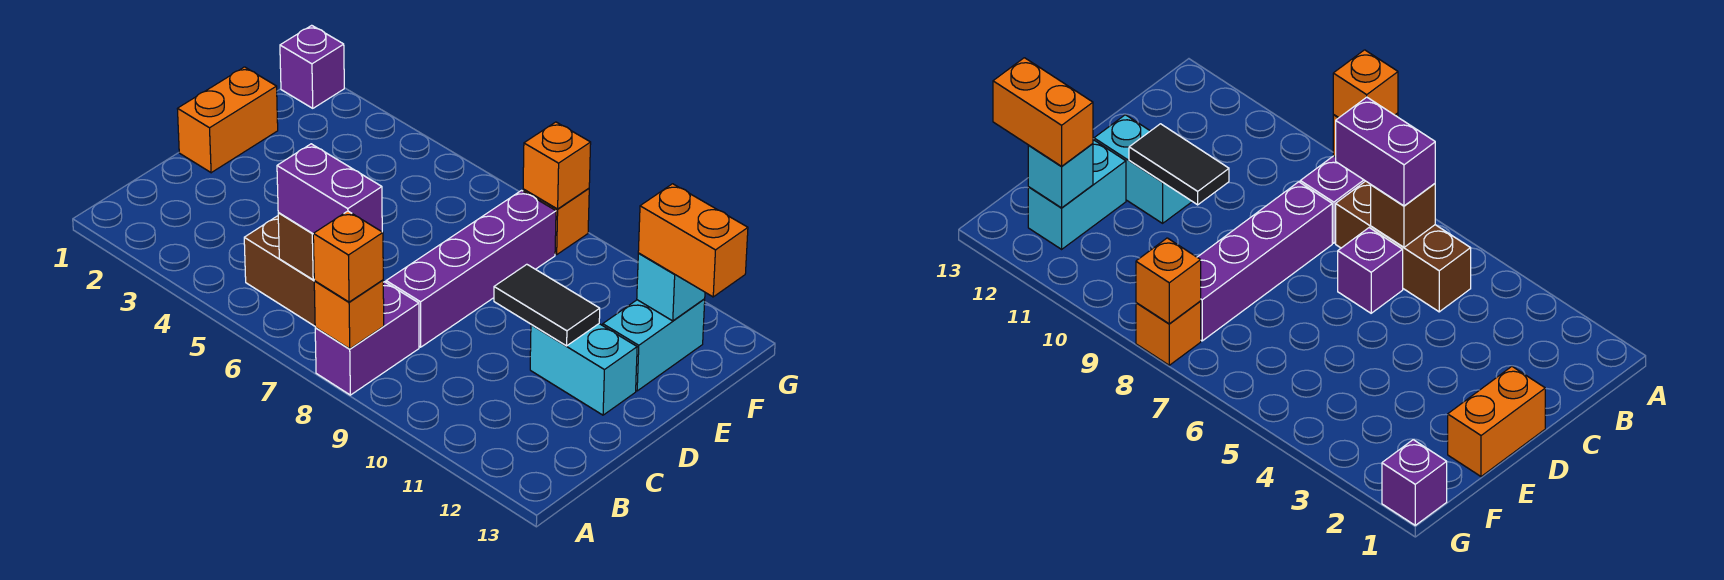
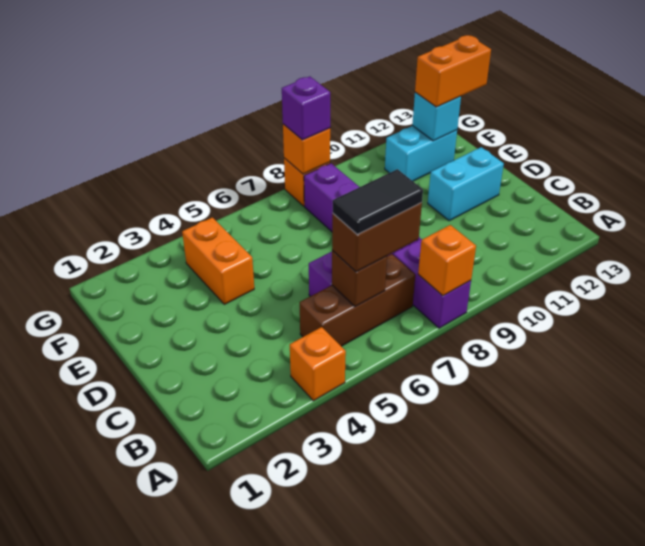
orange brick A8 level 3 -> orange brick A4 level 1
purple brick B6:B7 level 3 -> brown brick B6:B7 level 3
orange brick D1:E1 level 1 -> orange brick E4:F4 level 1
black tile D10:D11 level 2 -> black tile B6:B7 level 4
cyan brick E12:F12 level 1 -> cyan brick F11:F12 level 1
purple brick G1 level 1 -> purple brick G8 level 3

